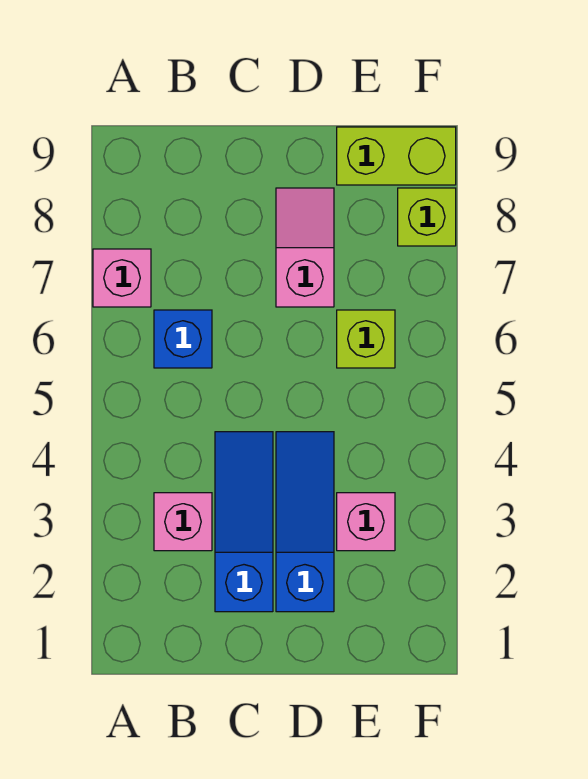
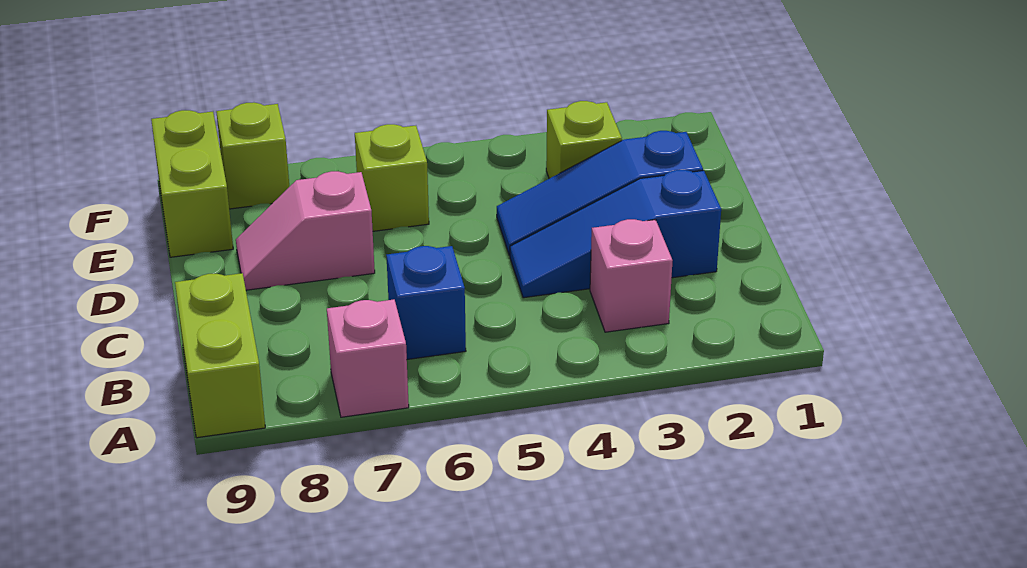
none -> lime brick A9:B9 level 1
pink brick E3 level 1 -> lime brick E3 level 1

